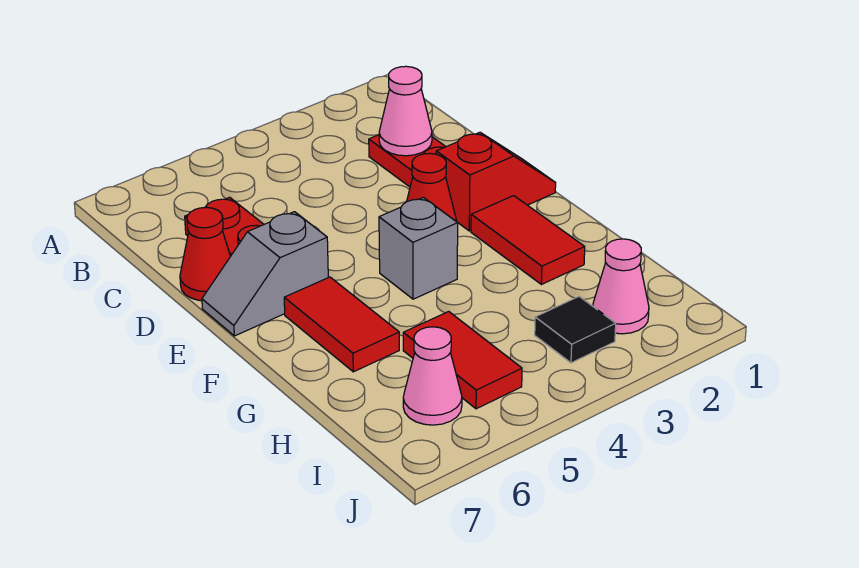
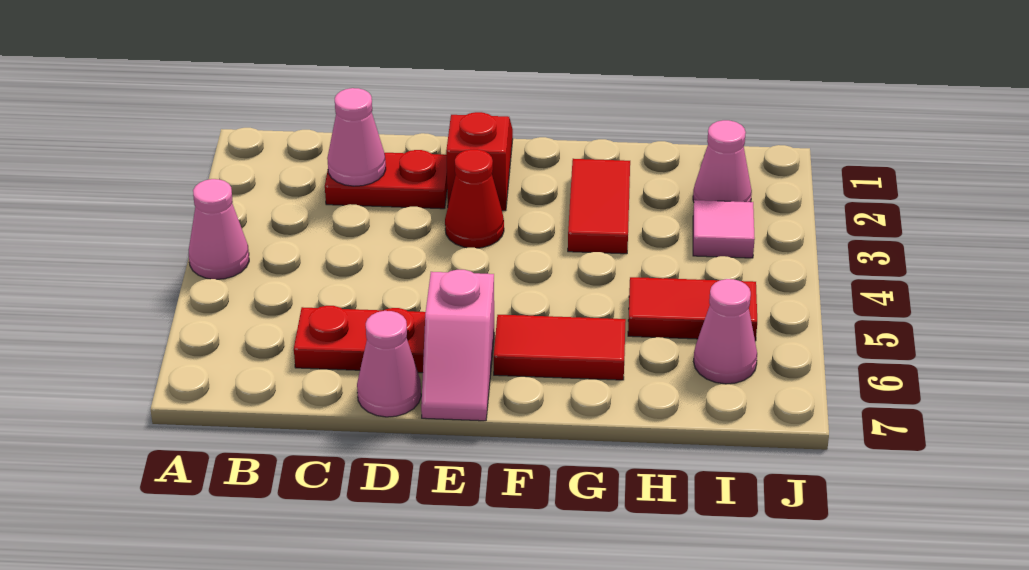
none -> pink cone A4 level 1
red cone D7 level 1 -> pink cone D7 level 1
grey slope E6:E7 level 1 top 6 -> pink slope E6:E7 level 1 top 6
red tile F2:G2 level 1 -> red tile G2:G3 level 1
grey brick F4 level 1 -> none
black tile I3 level 1 -> pink tile I3 level 1

